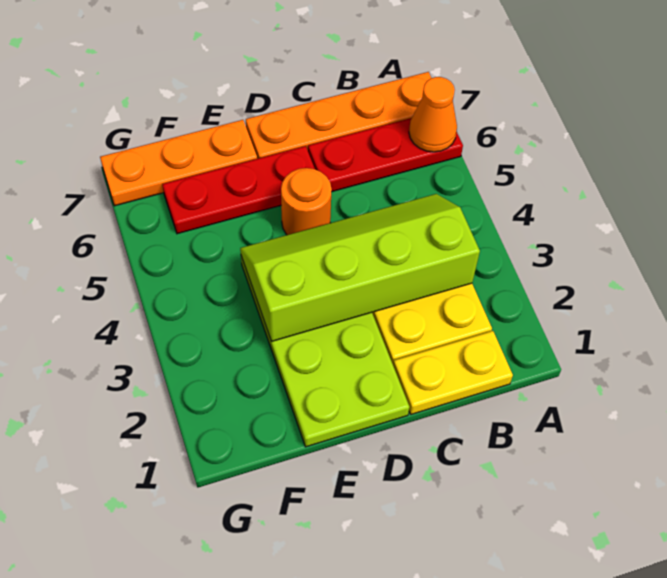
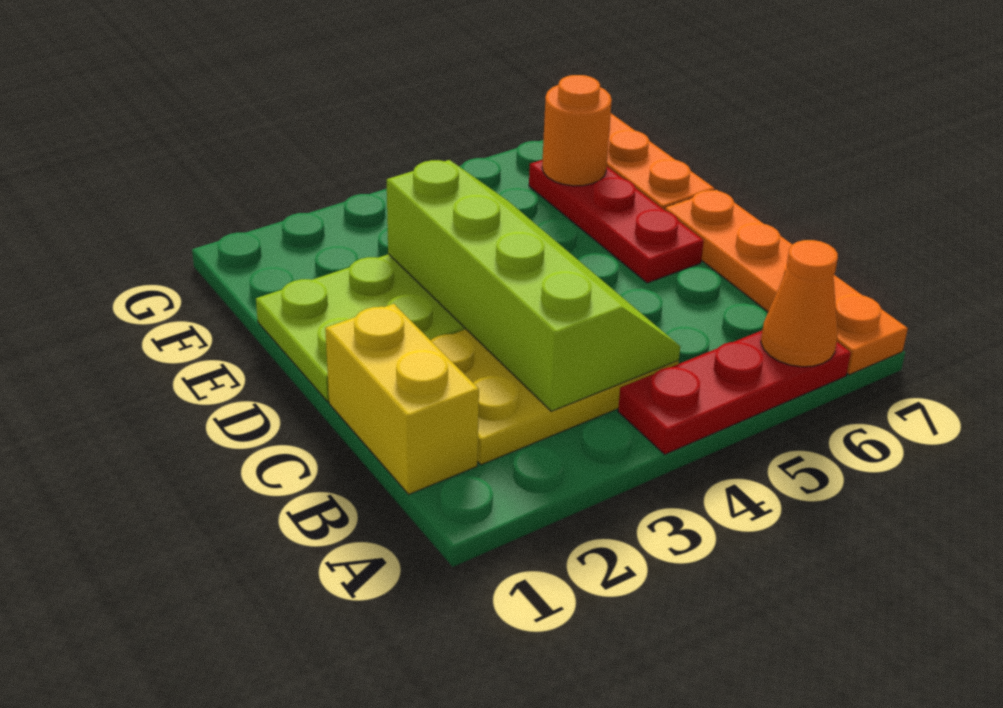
red plate A6:C6 level 1 -> red plate A4:A6 level 1
yellow plate B1:C1 level 1 -> yellow brick B1:C1 level 1
orange round brick D5 level 1 -> orange round brick F6 level 2

